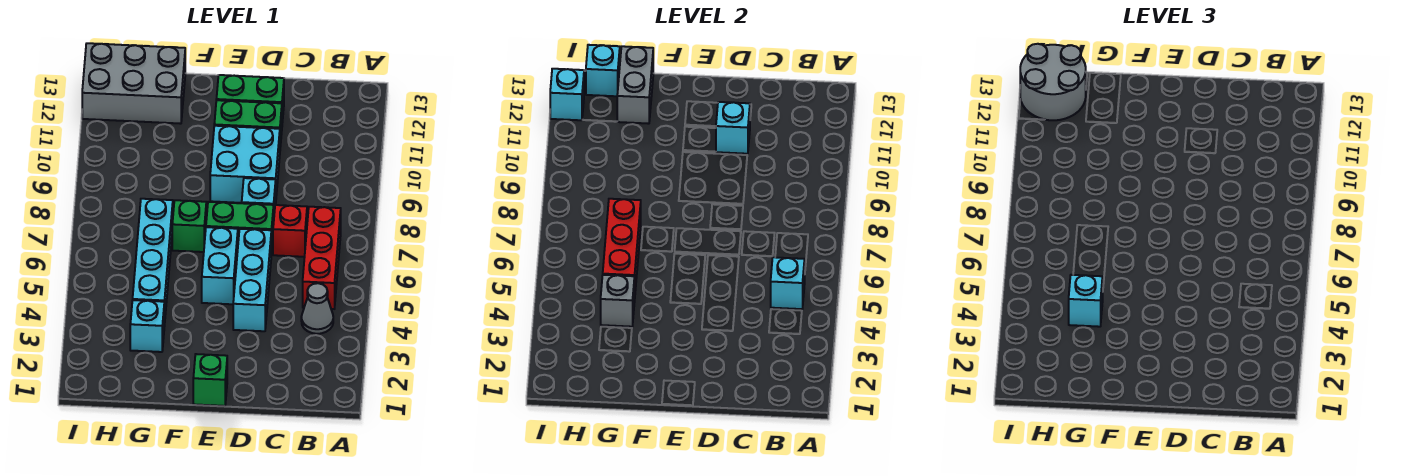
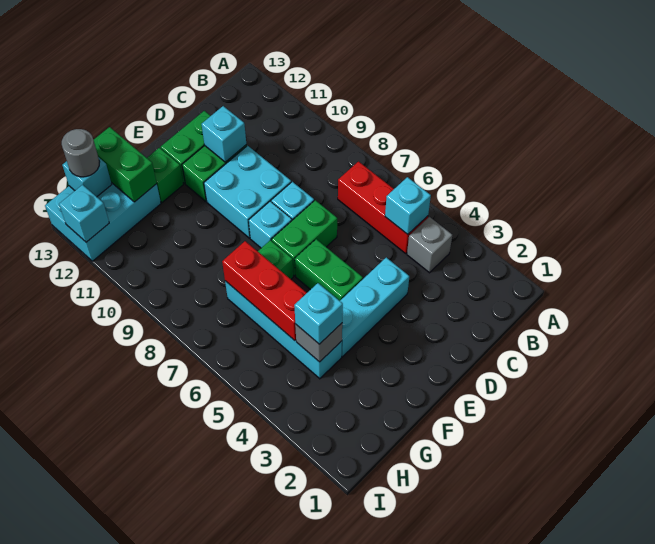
grey cone B4 level 1 -> grey brick B4 level 1
red brick C7 level 1 -> none
cyan brick D4:D6 level 1 -> cyan brick D4:F4 level 1
green brick E1 level 1 -> green brick F12 level 1
cyan brick E5:E6 level 1 -> green brick E5:E6 level 1
cyan brick G3 level 1 -> cyan brick E8 level 1
grey brick G12:I13 level 1 -> cyan brick G12:I13 level 1
grey brick G12:G13 level 2 -> green brick G12:G13 level 2
grey round brick H12:I13 level 3 -> grey round brick H13 level 3

